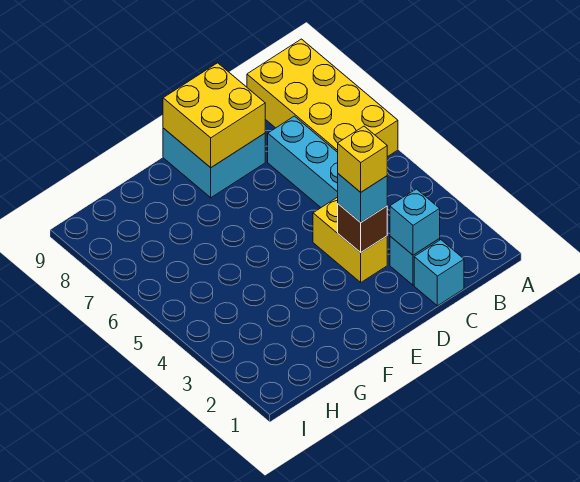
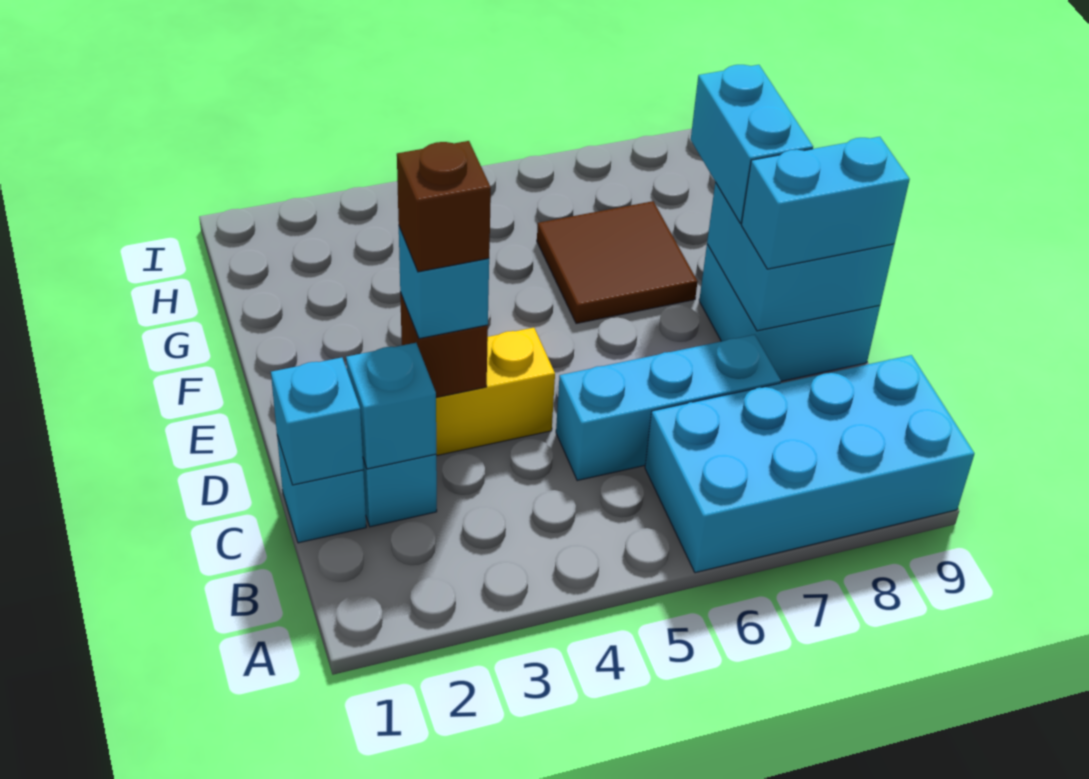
yellow brick A6:B9 level 1 -> cyan brick A6:B9 level 1
none -> cyan brick C1 level 2
yellow brick D3 level 4 -> brown brick D3 level 4
yellow brick D8:E9 level 2 -> cyan brick D8:E9 level 2
none -> cyan brick D8:D9 level 3
none -> cyan brick E8:F8 level 3
none -> brown tile F6:G7 level 1

